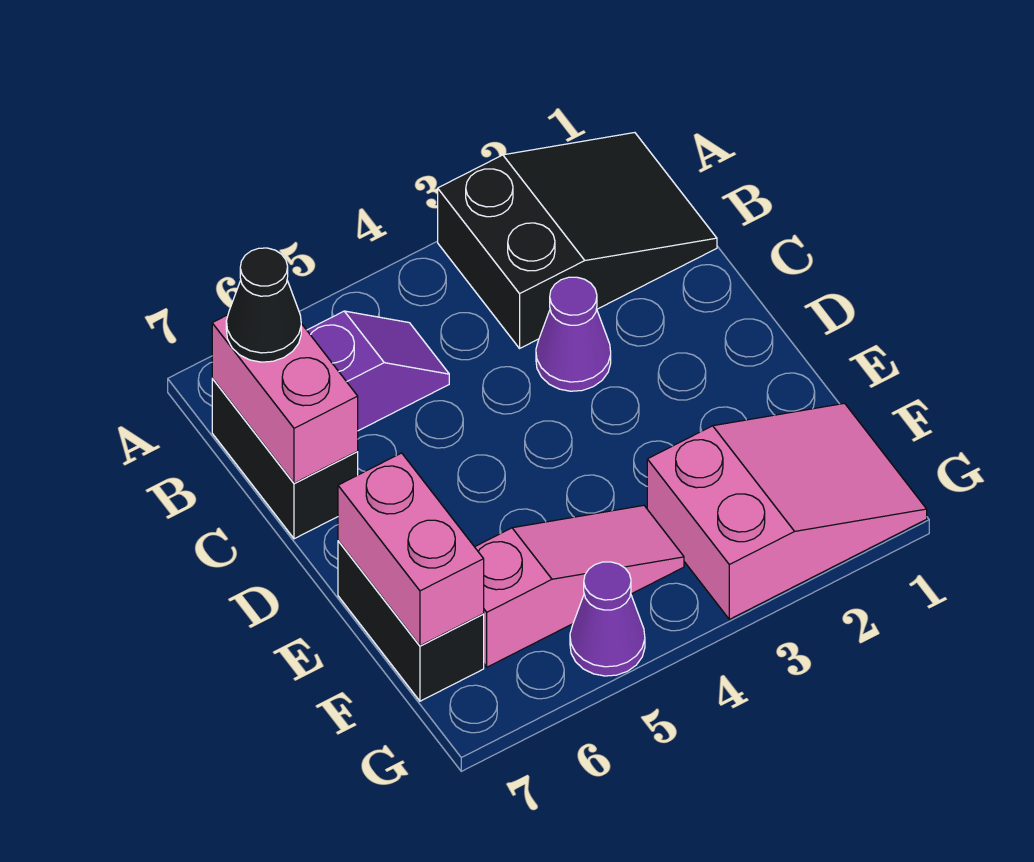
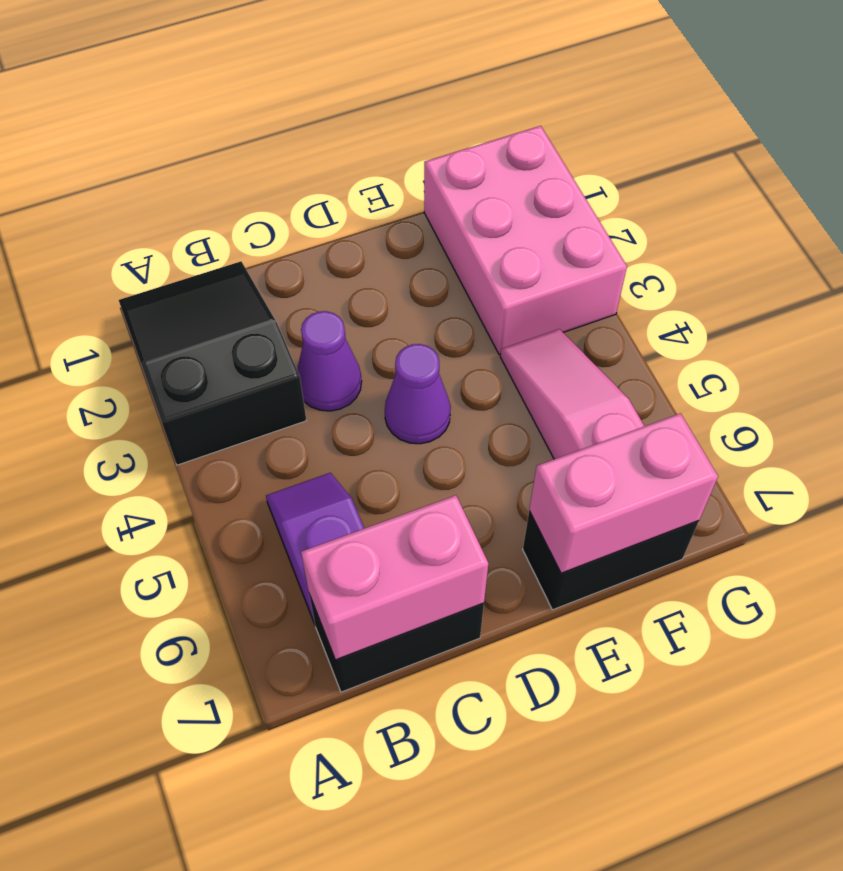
black cone B7 level 3 -> none
pink slope F1:G3 level 1 top 3 -> pink brick F1:G3 level 1
purple cone G5 level 1 -> purple cone D4 level 1

